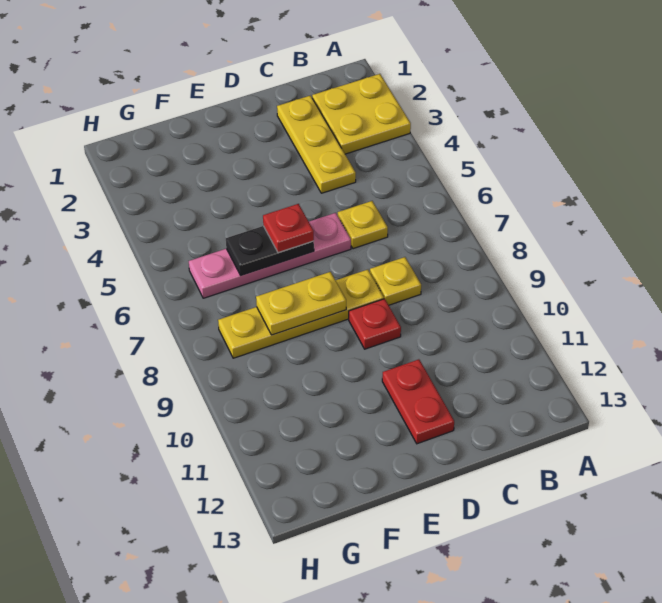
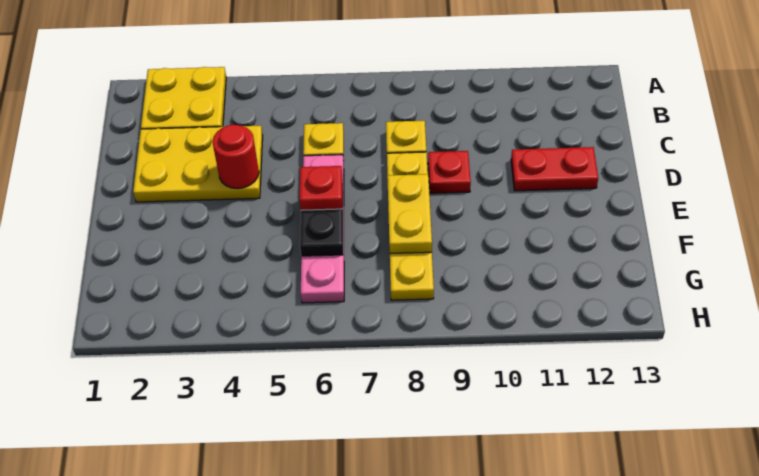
yellow plate C2:C4 level 1 -> yellow plate C2:D4 level 1
none -> red round brick D4 level 2

